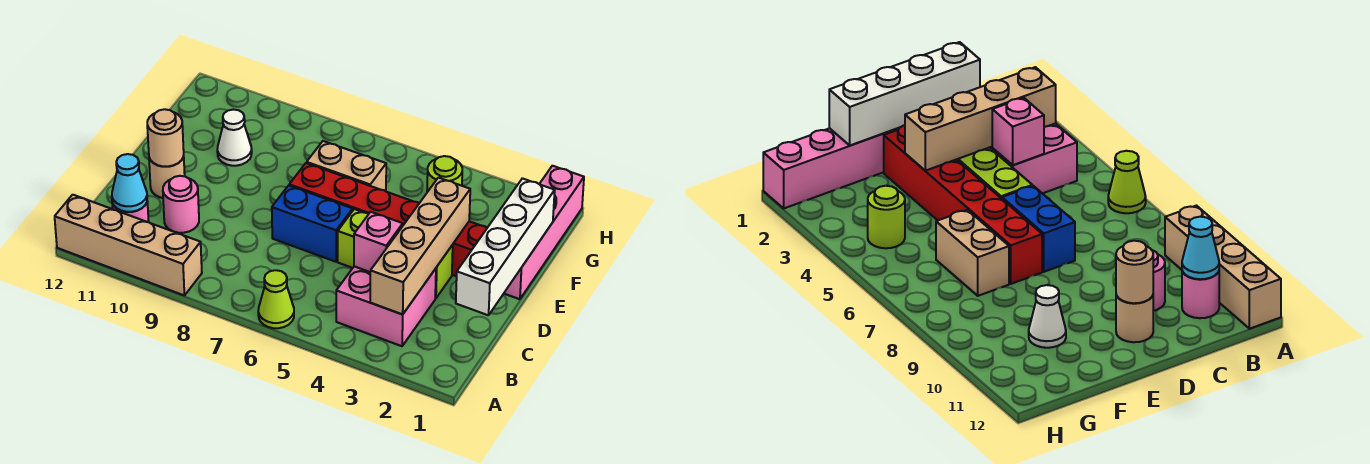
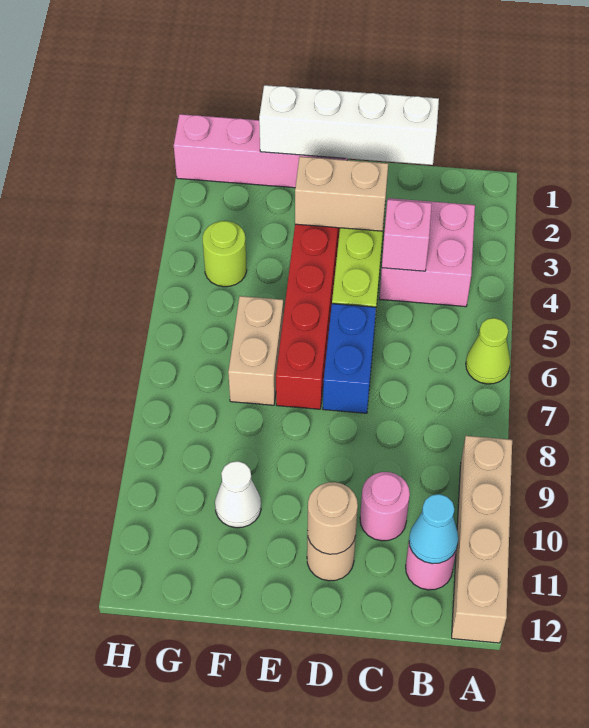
tan brick B3:E3 level 2 -> tan brick D3:E3 level 2

